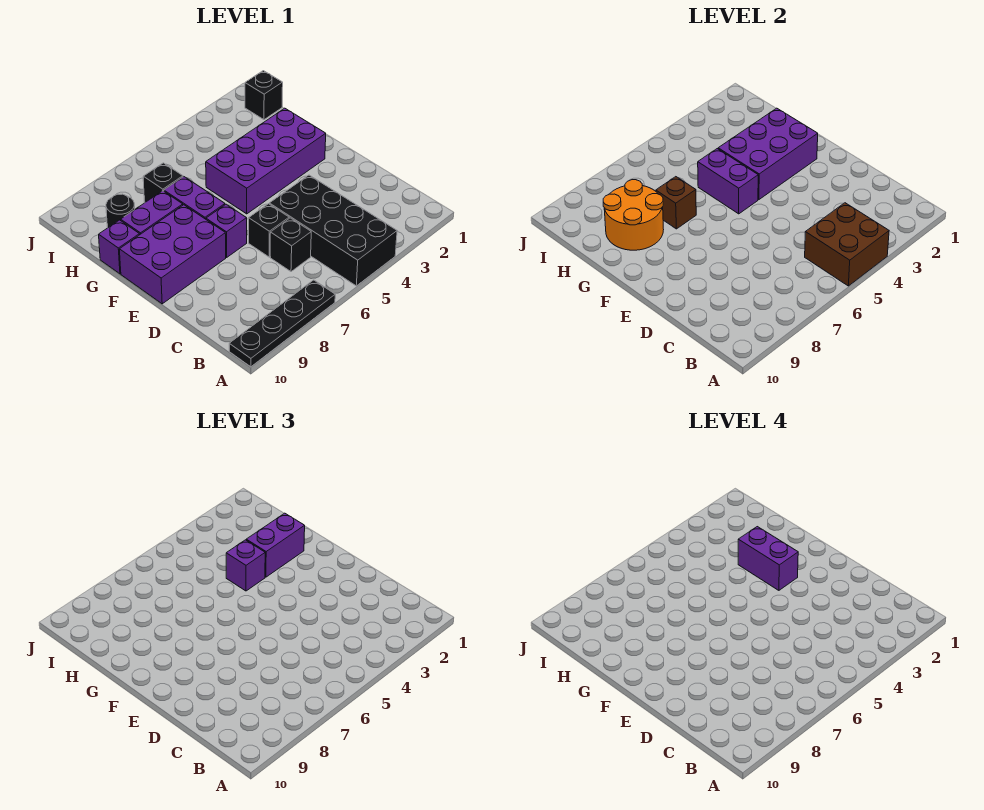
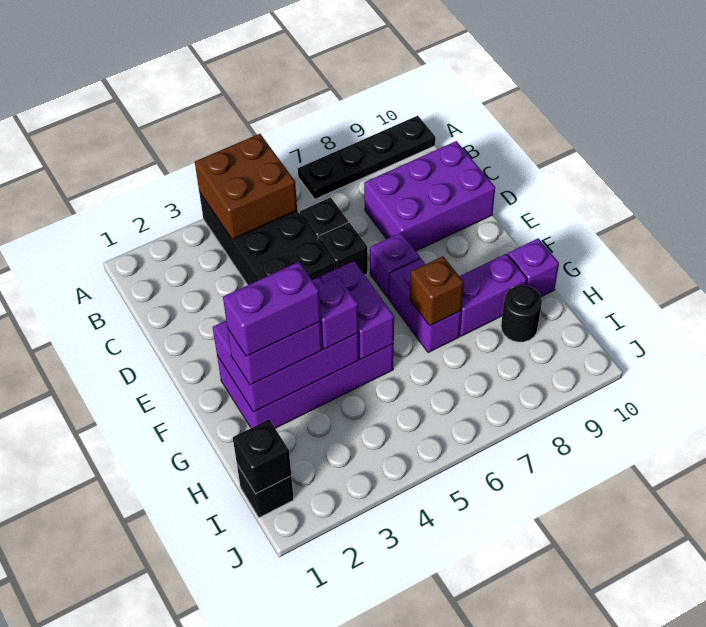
purple brick E8:F10 level 1 -> purple brick C8:D10 level 1
purple brick F3:G3 level 4 -> purple brick G2:G3 level 4
orange round brick G8:H9 level 2 -> none
black brick H7 level 1 -> black brick I1 level 2

